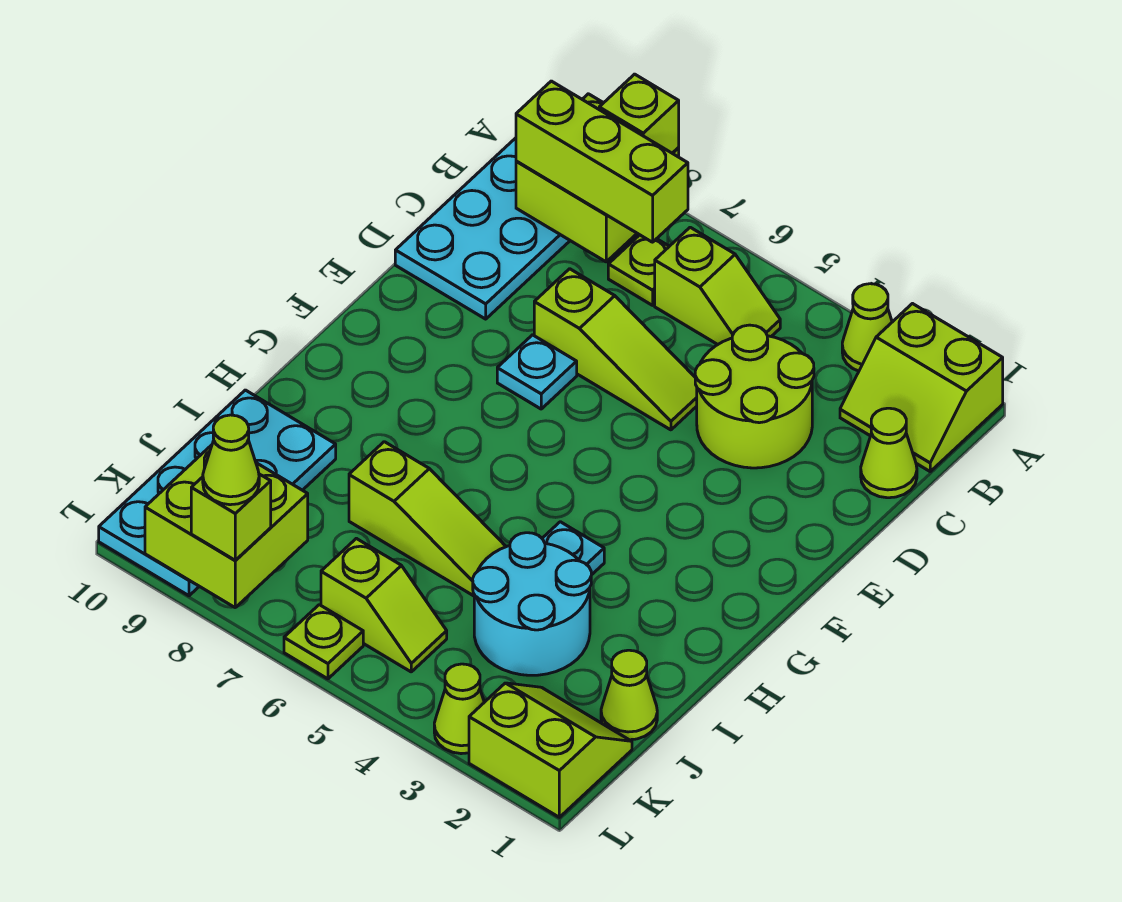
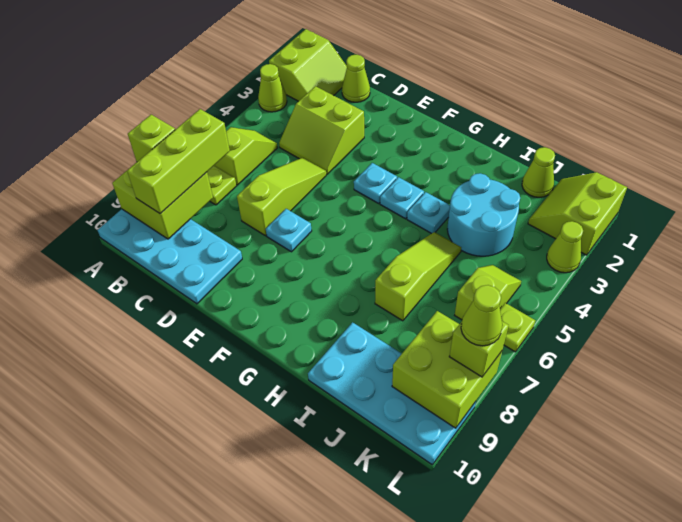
lime round brick C3:D4 level 1 -> lime slope C3:D4 level 1 top 3
none -> cyan plate F4 level 1
none -> cyan plate G4 level 1

